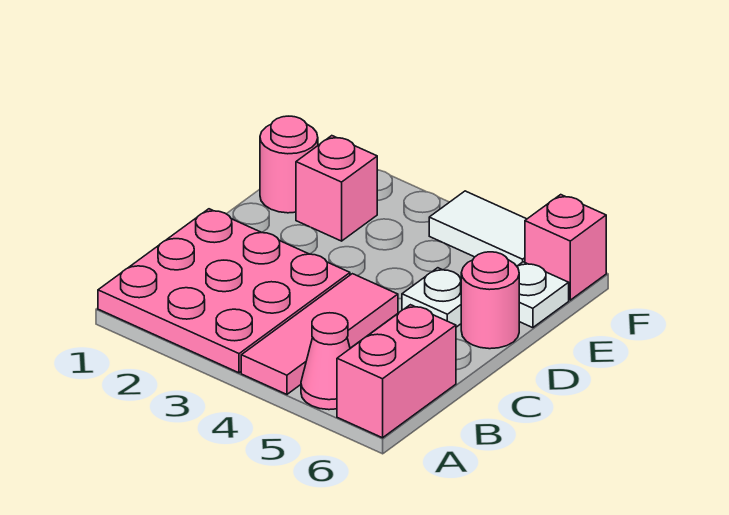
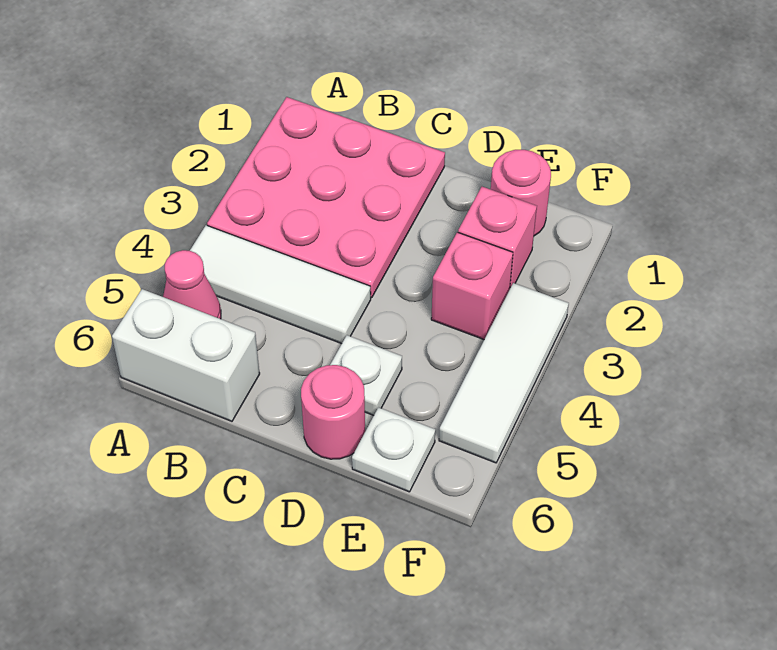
pink tile A4:C4 level 1 -> white tile A4:C4 level 1
pink brick A6:B6 level 1 -> white brick A6:B6 level 1
white tile F4:F5 level 1 -> white tile F3:F5 level 1
pink brick F6 level 1 -> pink brick E3 level 1

